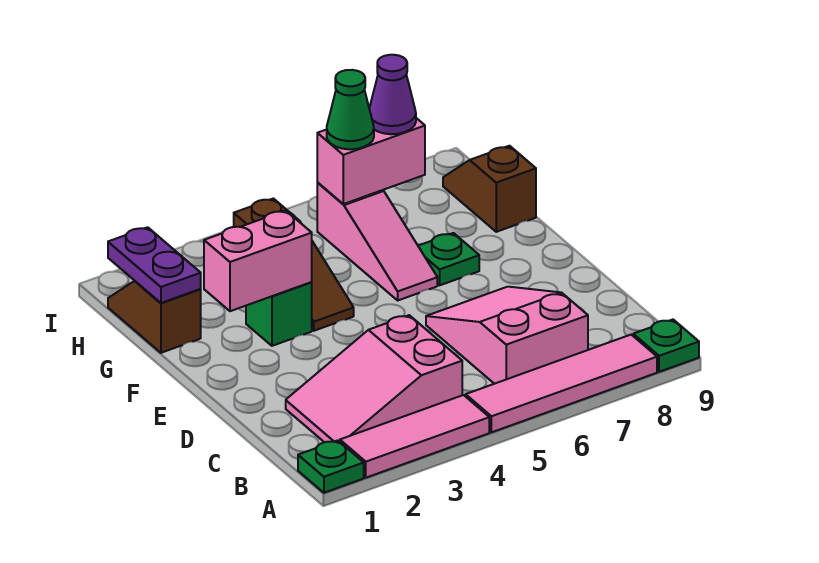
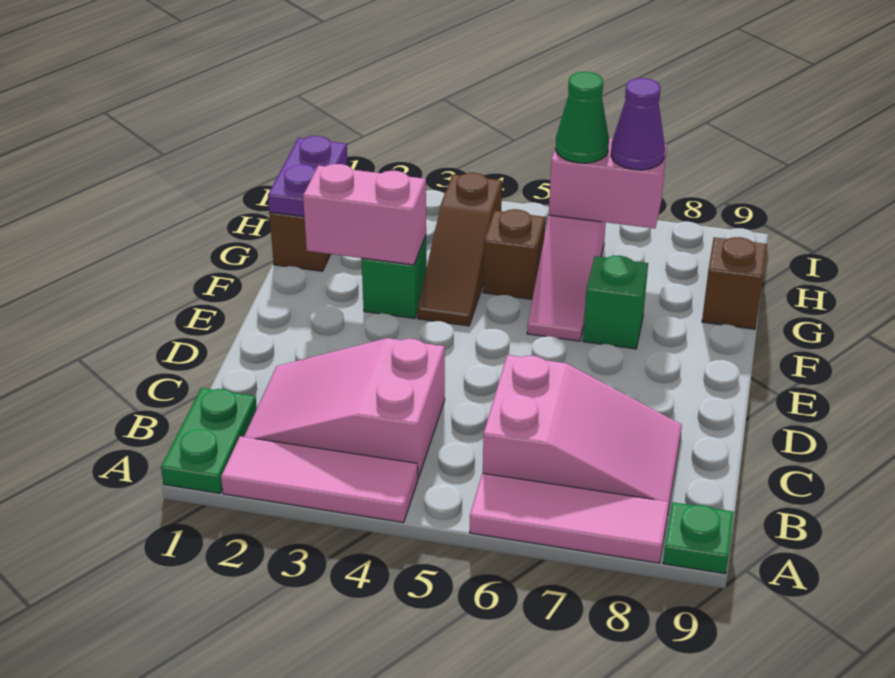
green plate A1 level 1 -> green plate A1:B1 level 1
pink tile A5:A8 level 1 -> pink tile A6:A8 level 1
pink slope B6:D7 level 1 top B -> pink slope B6:C8 level 1 top 6
green plate F7 level 1 -> green brick F7 level 1
none -> brown brick G5 level 1

